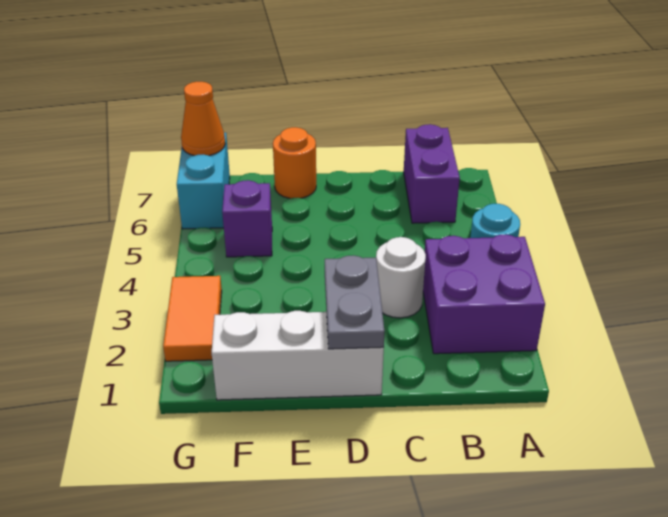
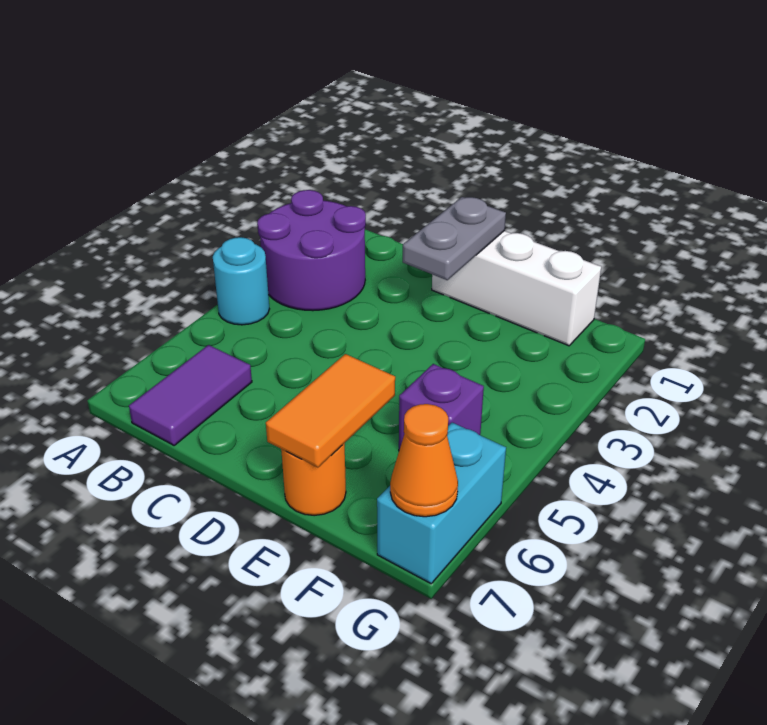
purple brick A2:B3 level 1 -> purple round brick A2:B3 level 1
purple brick B6:B7 level 1 -> purple tile B6:B7 level 1
white round brick C3 level 1 -> none
orange tile G2:G3 level 1 -> orange tile E6:E7 level 2

